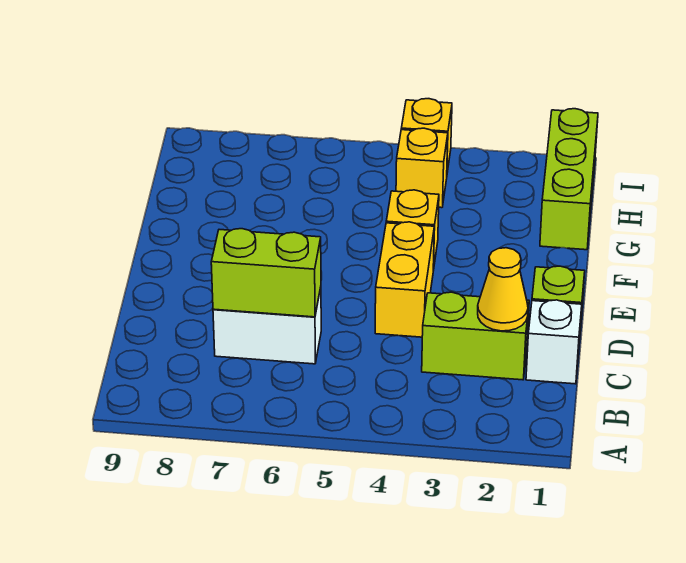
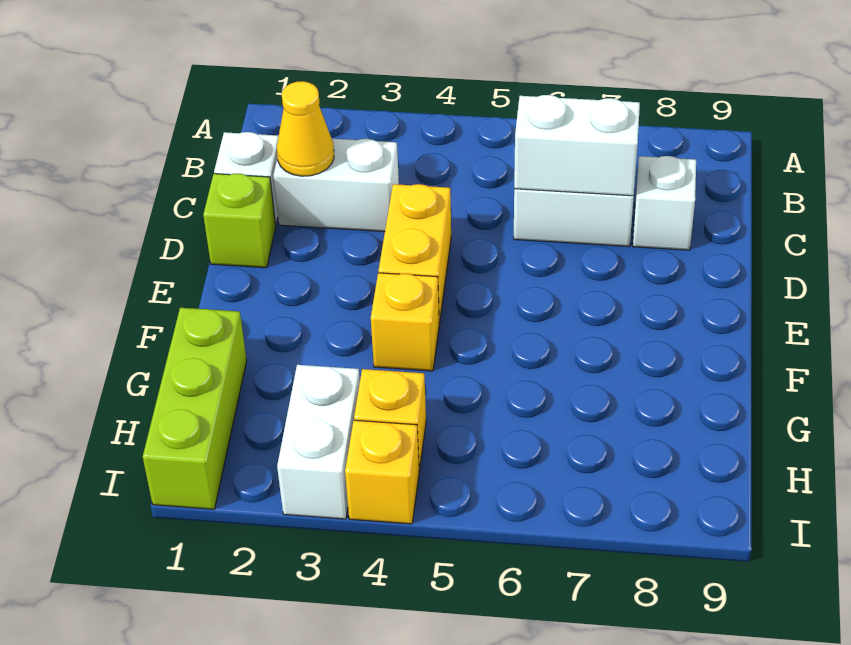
lime brick C2:C3 level 1 -> white brick C2:C3 level 1
lime brick C6:C7 level 2 -> white brick C6:C7 level 2
none -> white brick C8 level 1
none -> white brick H3:I3 level 1

